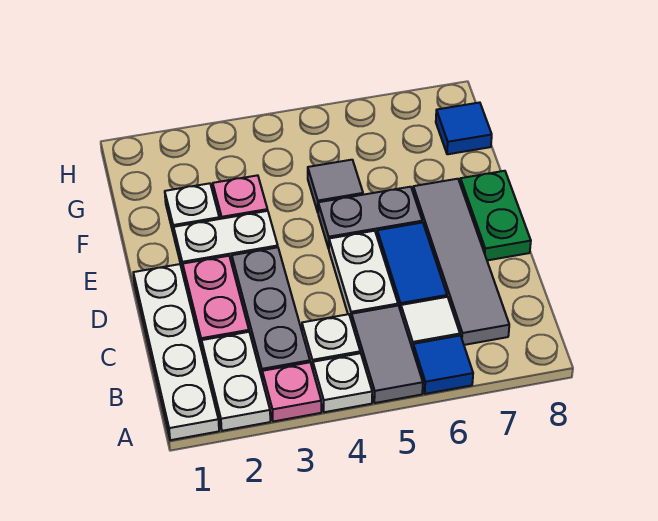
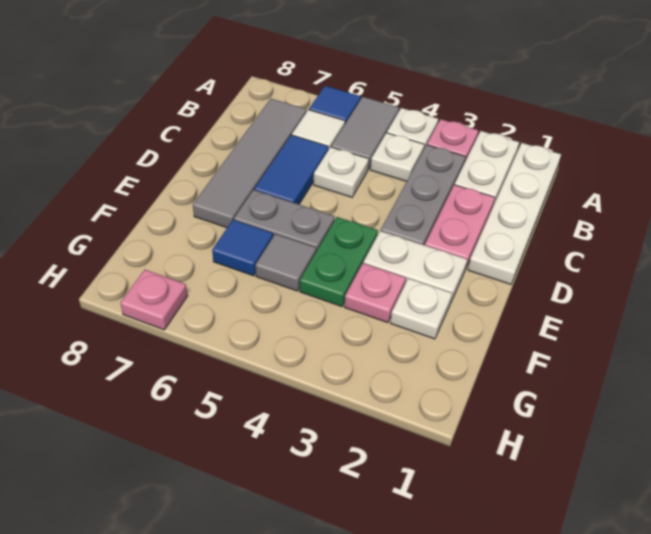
white plate C5:D5 level 1 -> white plate C5 level 1
green plate D8:E8 level 1 -> green plate E4:F4 level 1
blue tile G8 level 1 -> blue tile F6 level 1
none -> pink plate H7 level 1

